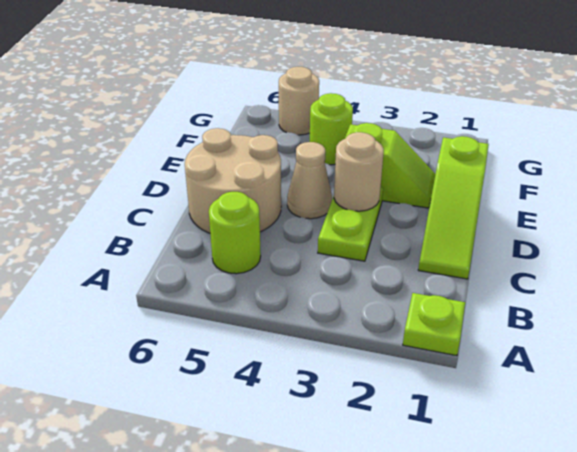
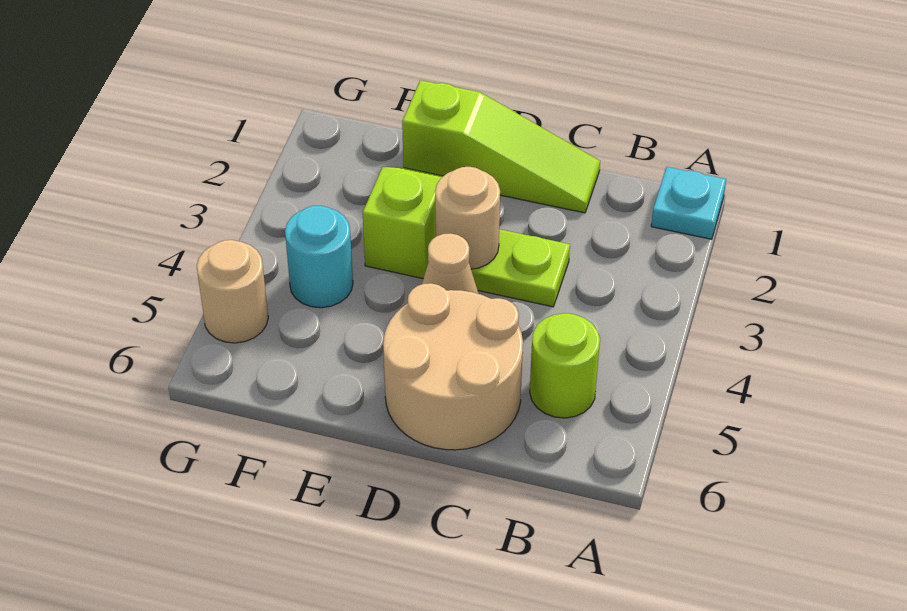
lime plate A1 level 1 -> cyan plate A1 level 1
lime round brick F4 level 1 -> cyan round brick F4 level 1

